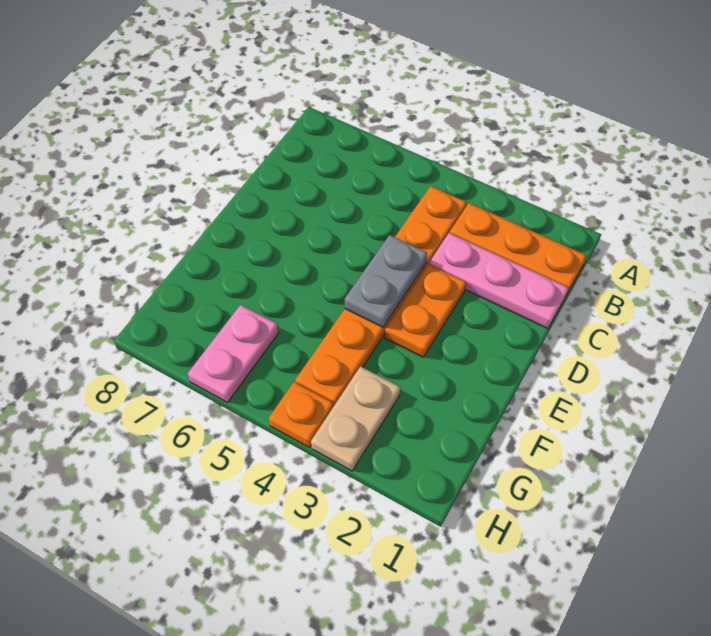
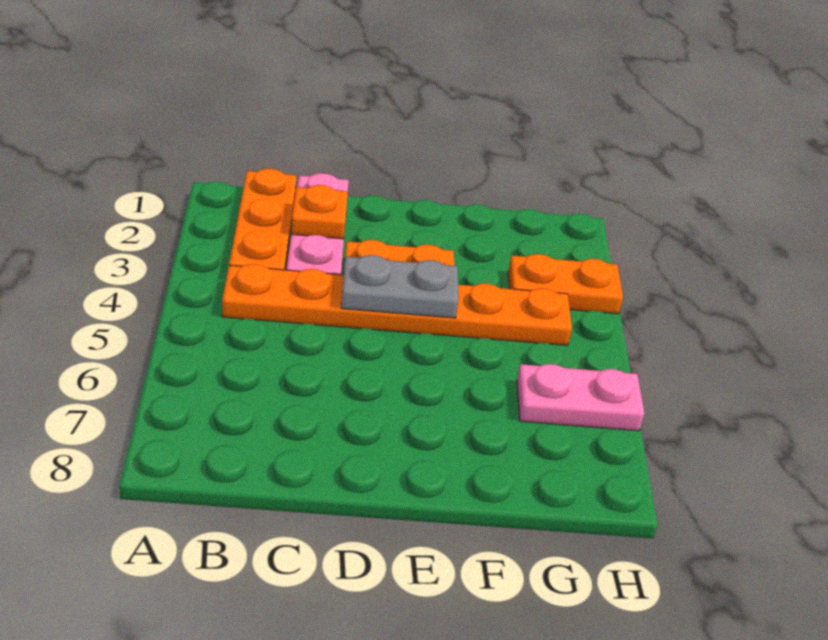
tan plate G3:H3 level 1 -> orange plate G3:H3 level 1
orange plate H4 level 1 -> orange plate C2 level 2

